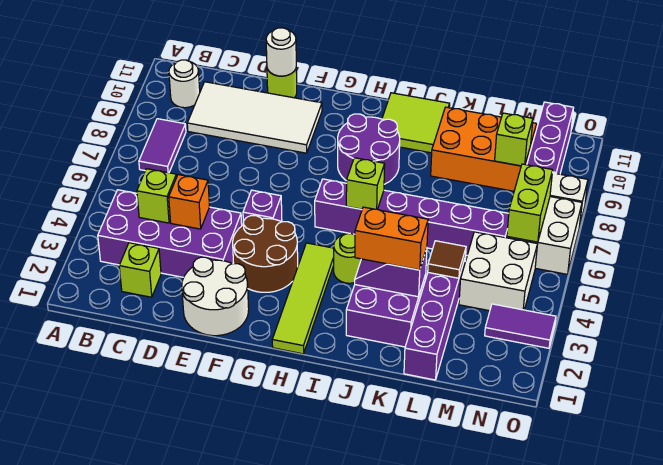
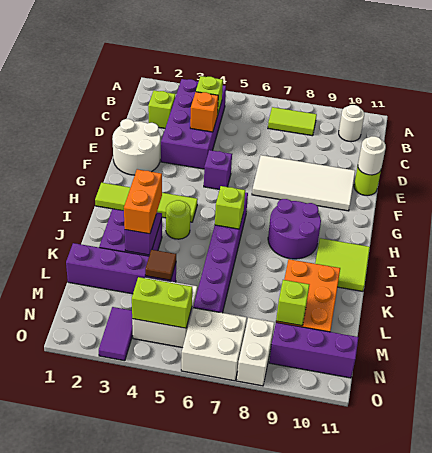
purple tile B7:B8 level 1 -> lime tile B7:B8 level 1
white tile C9:F10 level 1 -> white tile E7:F10 level 1
brown round brick F3:G4 level 1 -> none
lime brick N6:N7 level 2 -> lime brick N4:N5 level 2

